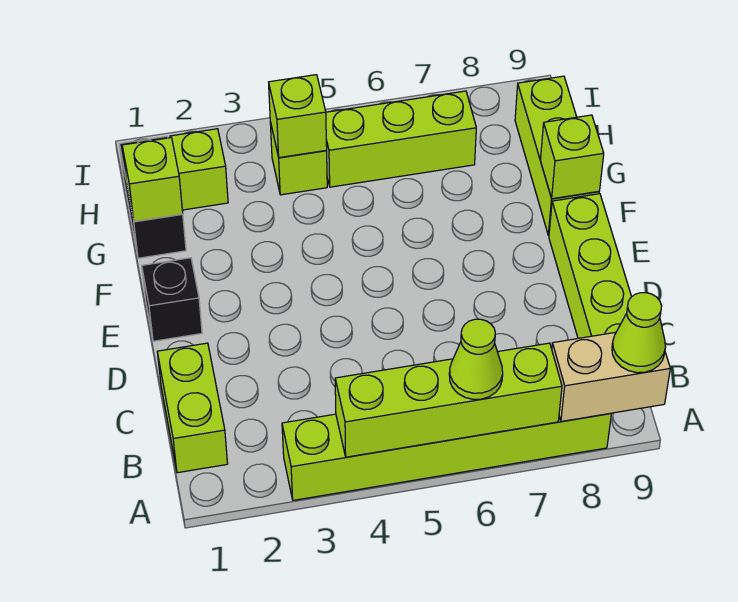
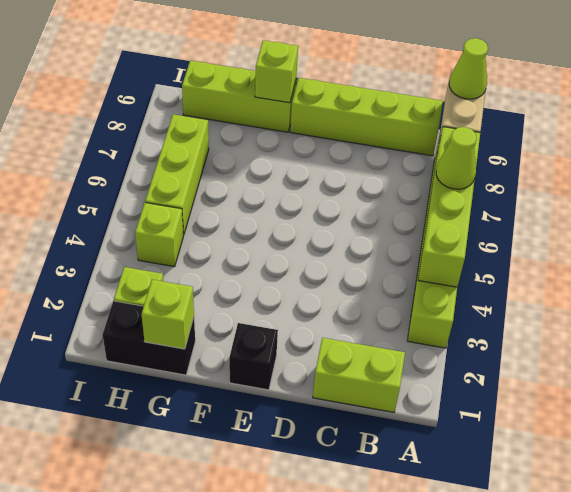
lime brick H4 level 2 -> none

